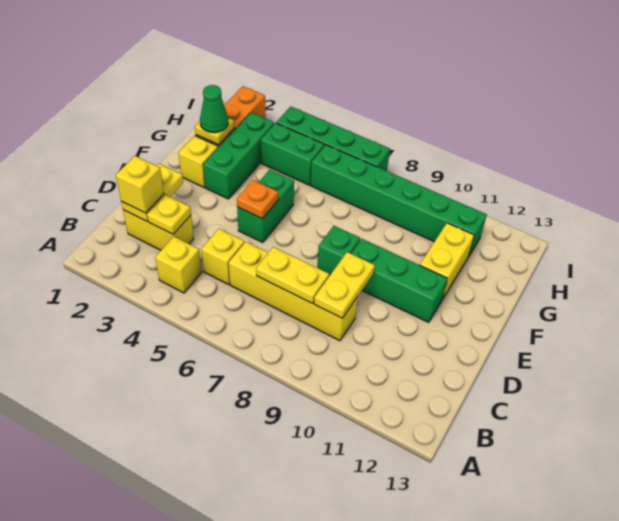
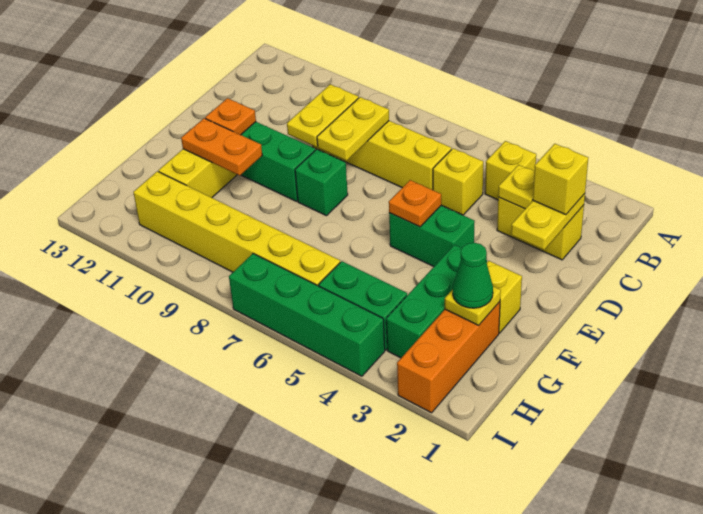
yellow plate C7:C8 level 2 -> yellow plate C8:D8 level 2
green brick E5:F5 level 1 -> green brick E4:E5 level 1
none -> orange plate E11 level 2
none -> orange plate F10:F11 level 2
green brick H6:H11 level 1 -> yellow brick H6:H11 level 1

